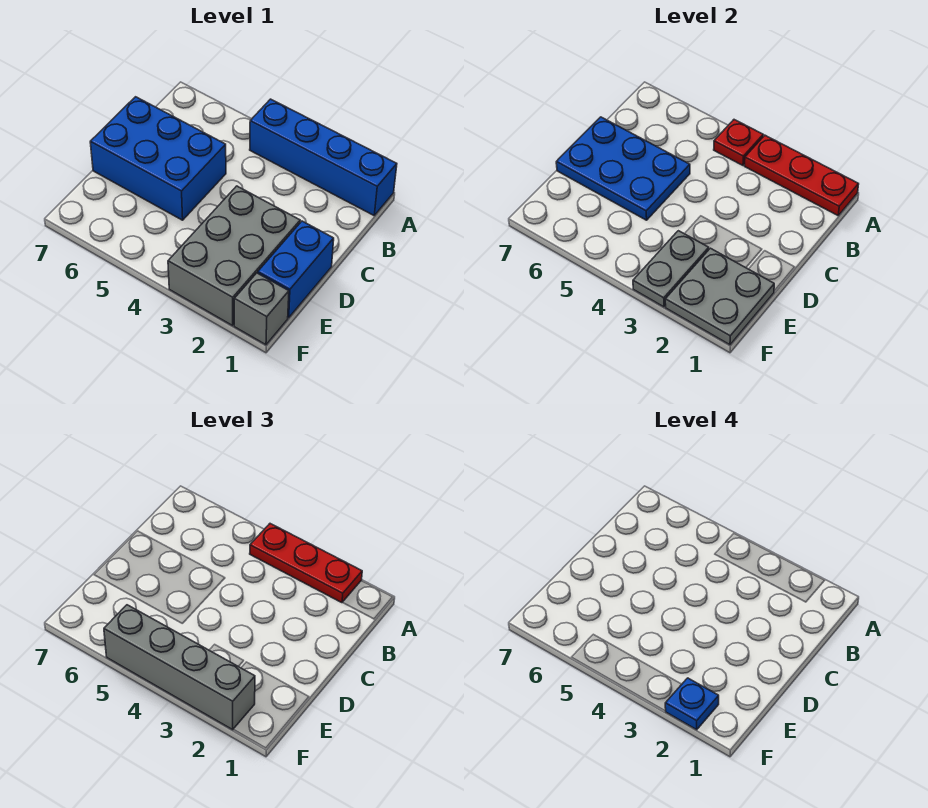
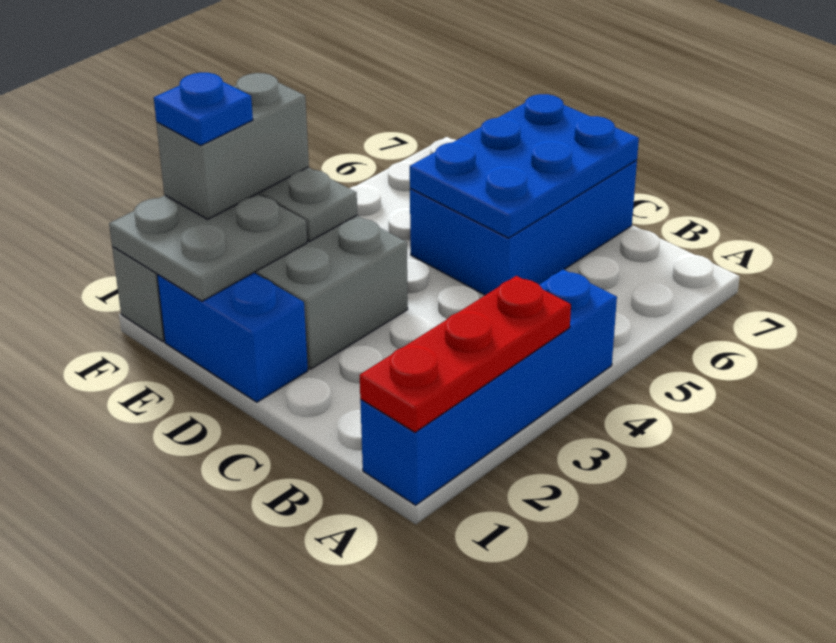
red plate A2:A4 level 3 -> none
red plate A4 level 2 -> none
grey brick F2:F5 level 3 -> grey brick F2:F3 level 3

